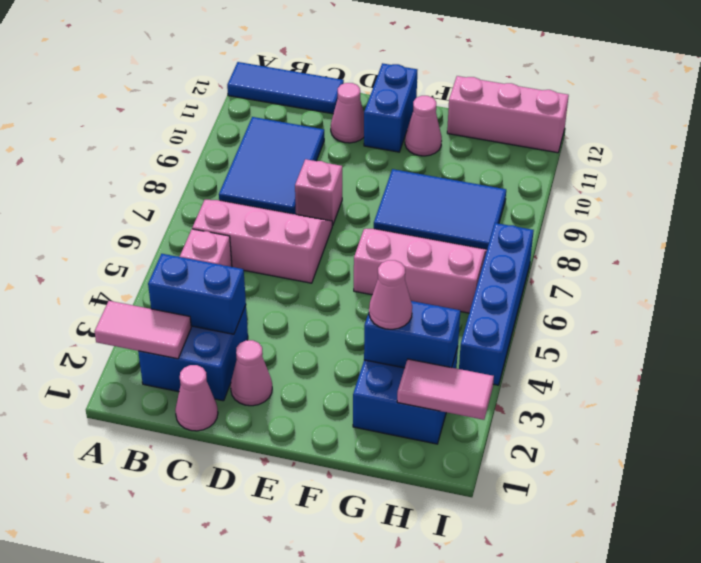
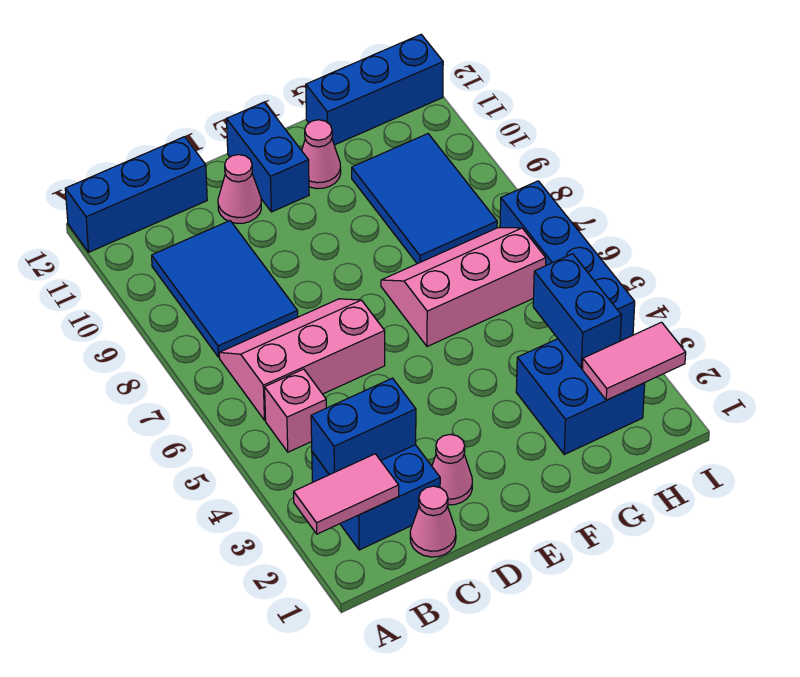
blue tile A12:C12 level 1 -> blue brick A12:C12 level 1
pink brick D8 level 1 -> none
blue tile F8:H9 level 1 -> blue tile G8:H10 level 1
blue brick G3:H3 level 2 -> blue brick H3:H4 level 2
pink cone G3 level 3 -> none
pink brick G12:I12 level 1 -> blue brick G12:I12 level 1

